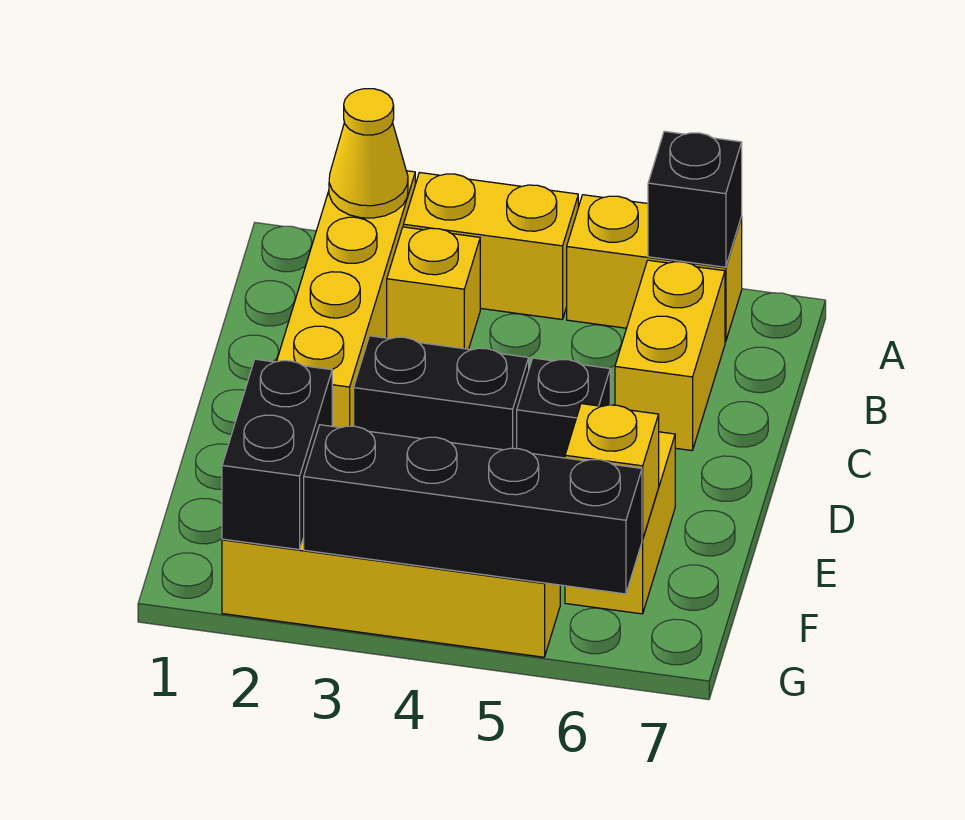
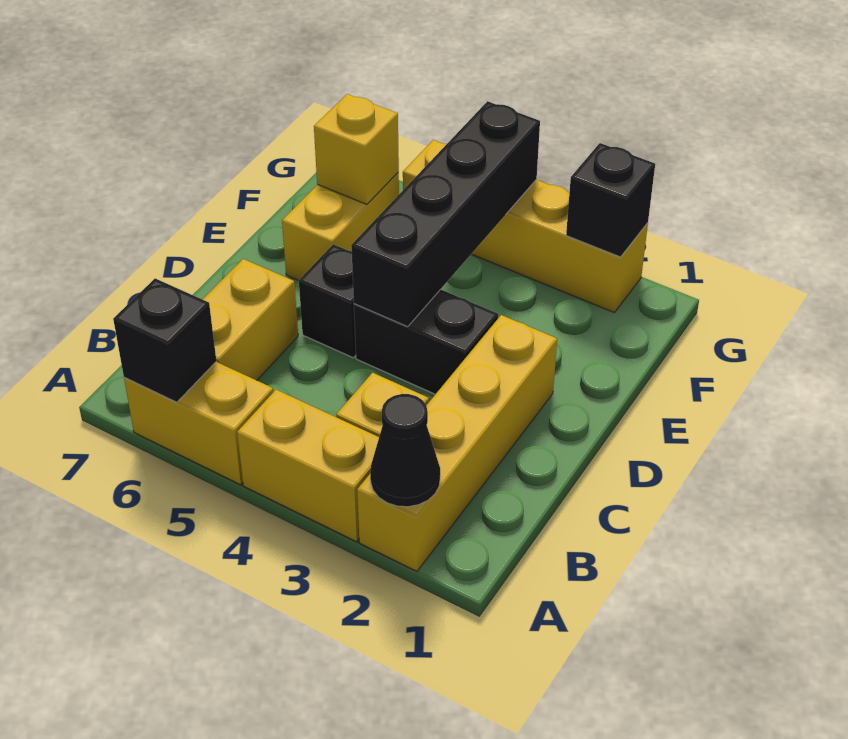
yellow cone A2 level 2 -> black cone A2 level 2
black brick F2:G2 level 2 -> black brick G2 level 2
black brick G3:G6 level 2 -> black brick D4:G4 level 2

